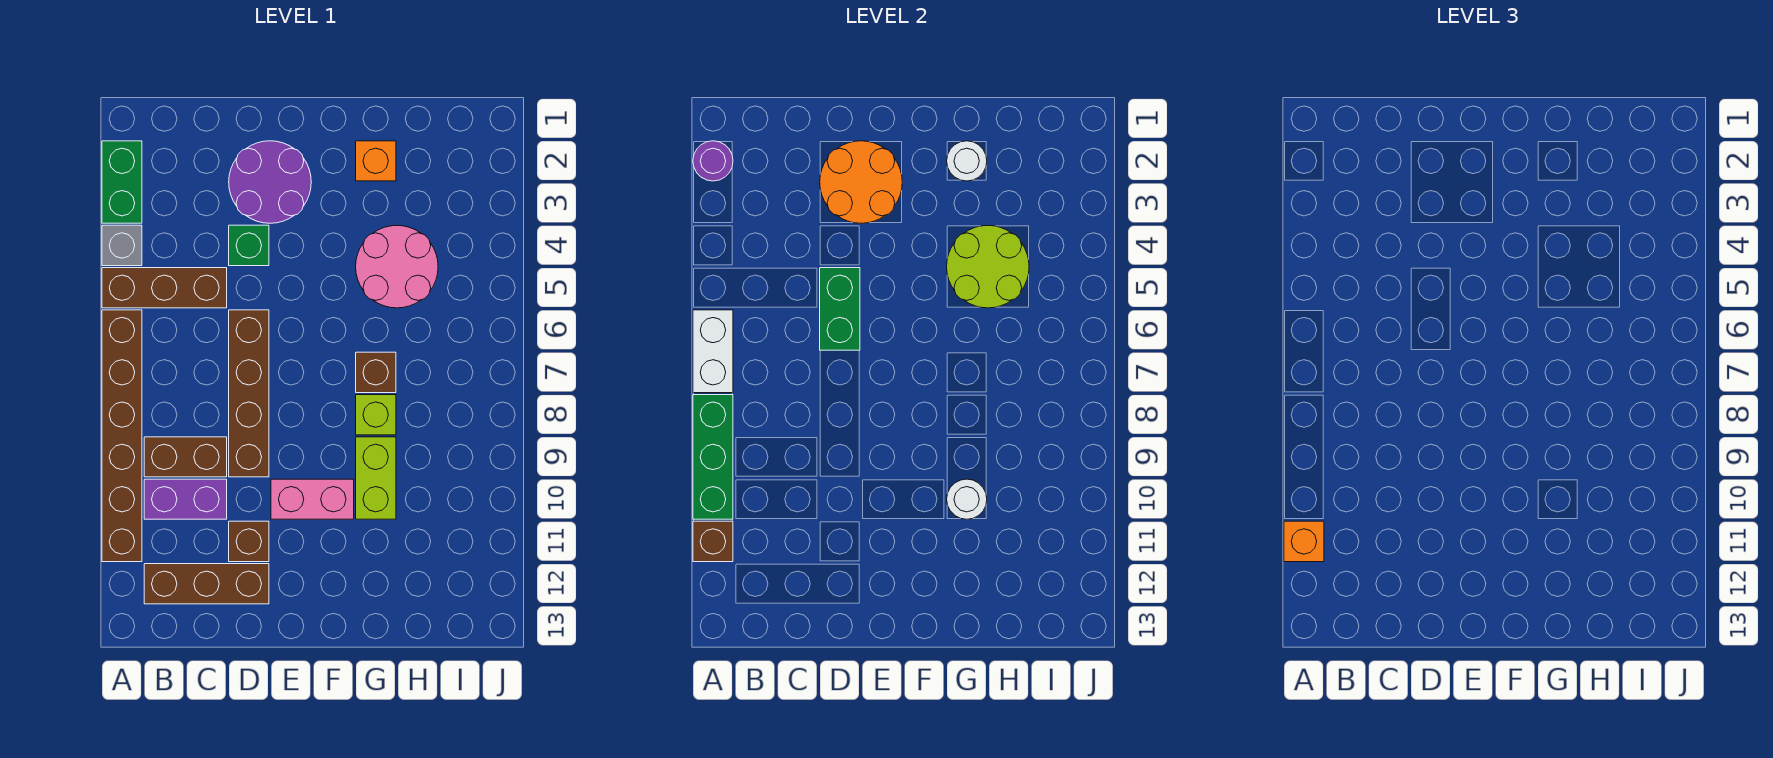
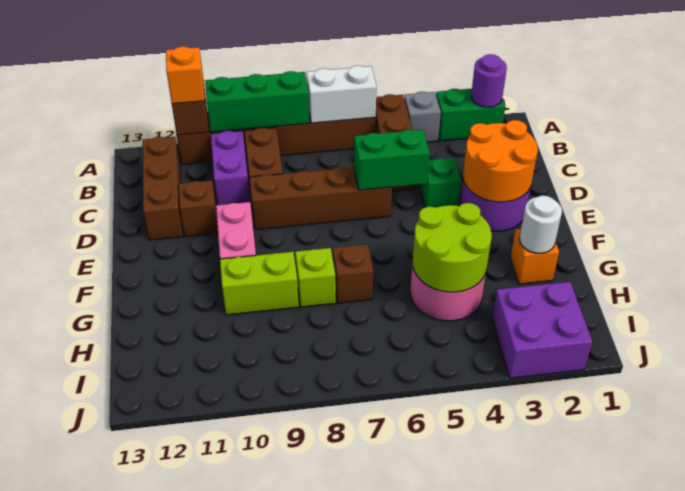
white round brick G10 level 2 -> none
none -> purple brick I2:J3 level 1

